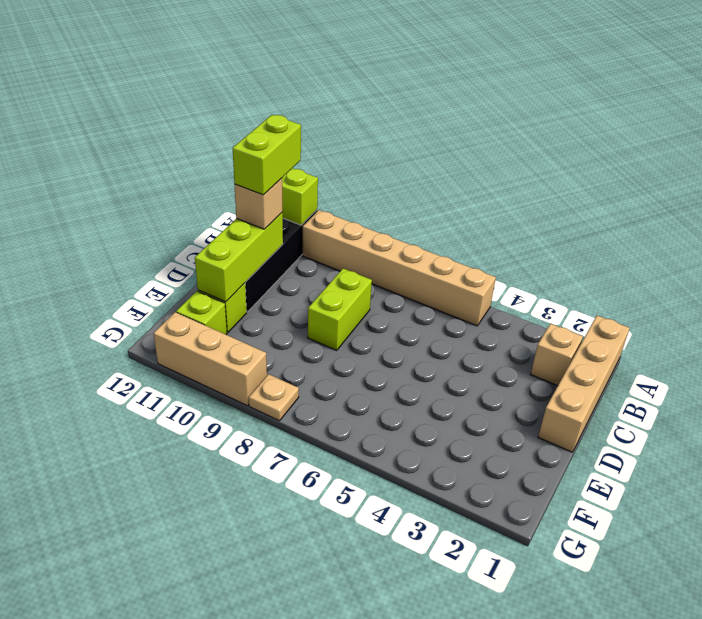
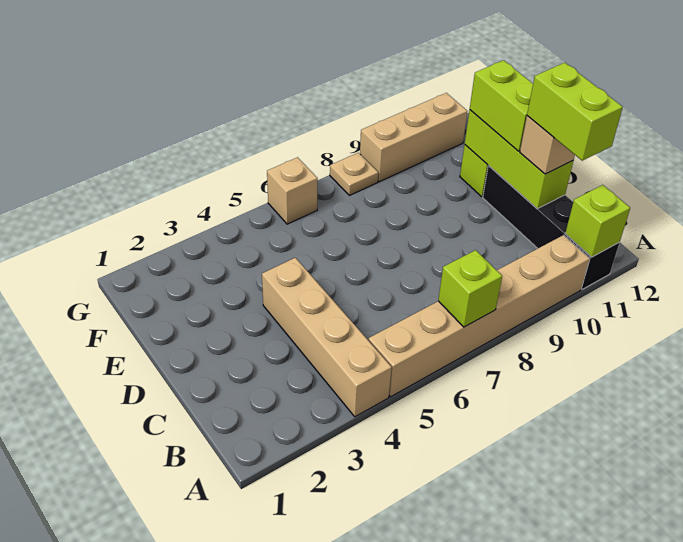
tan brick A1:D1 level 1 -> tan brick A4:D4 level 1
tan brick B2 level 1 -> tan brick G6 level 1
lime brick C8:D8 level 1 -> lime brick D11:E11 level 3
lime brick F11 level 1 -> lime brick A7 level 2

